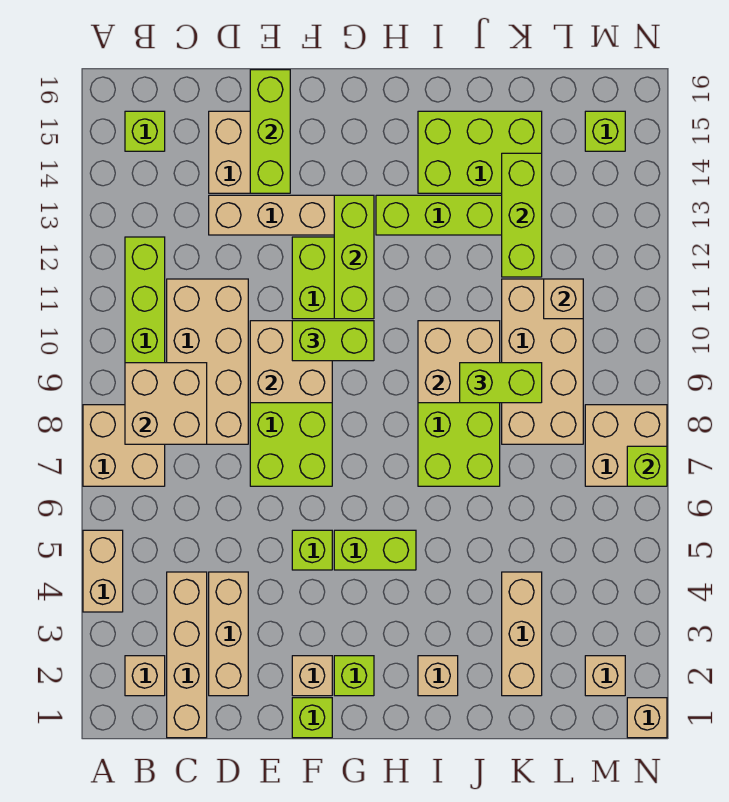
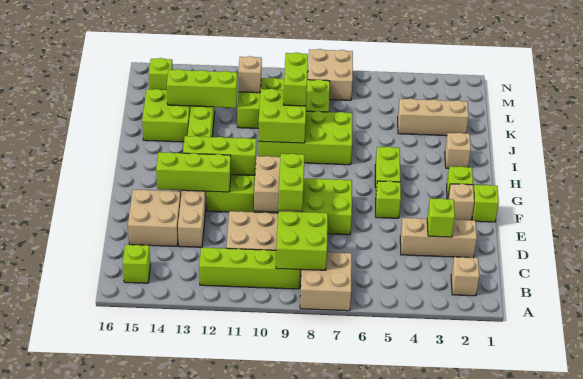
tan brick A4:A5 level 1 -> none
tan brick B8:C9 level 2 -> lime brick B8:C9 level 2
tan brick C1:C4 level 1 -> none
lime brick E14:E16 level 2 -> lime brick F12:F14 level 2
lime brick F10:G10 level 3 -> lime brick D9:E9 level 3
tan brick I9:J10 level 2 -> lime brick I9:J10 level 2
lime brick I14:K15 level 1 -> lime brick J14:K15 level 1
tan brick K8:L11 level 1 -> lime brick K8:L11 level 1
tan brick M2 level 1 -> none
tan brick N1 level 1 -> none
lime brick N7 level 2 -> lime brick D3 level 2

